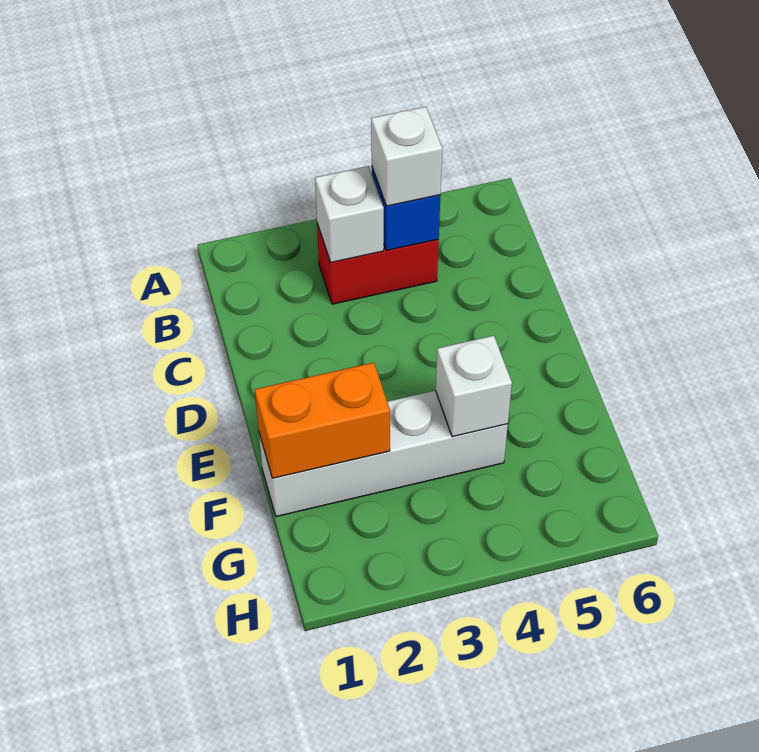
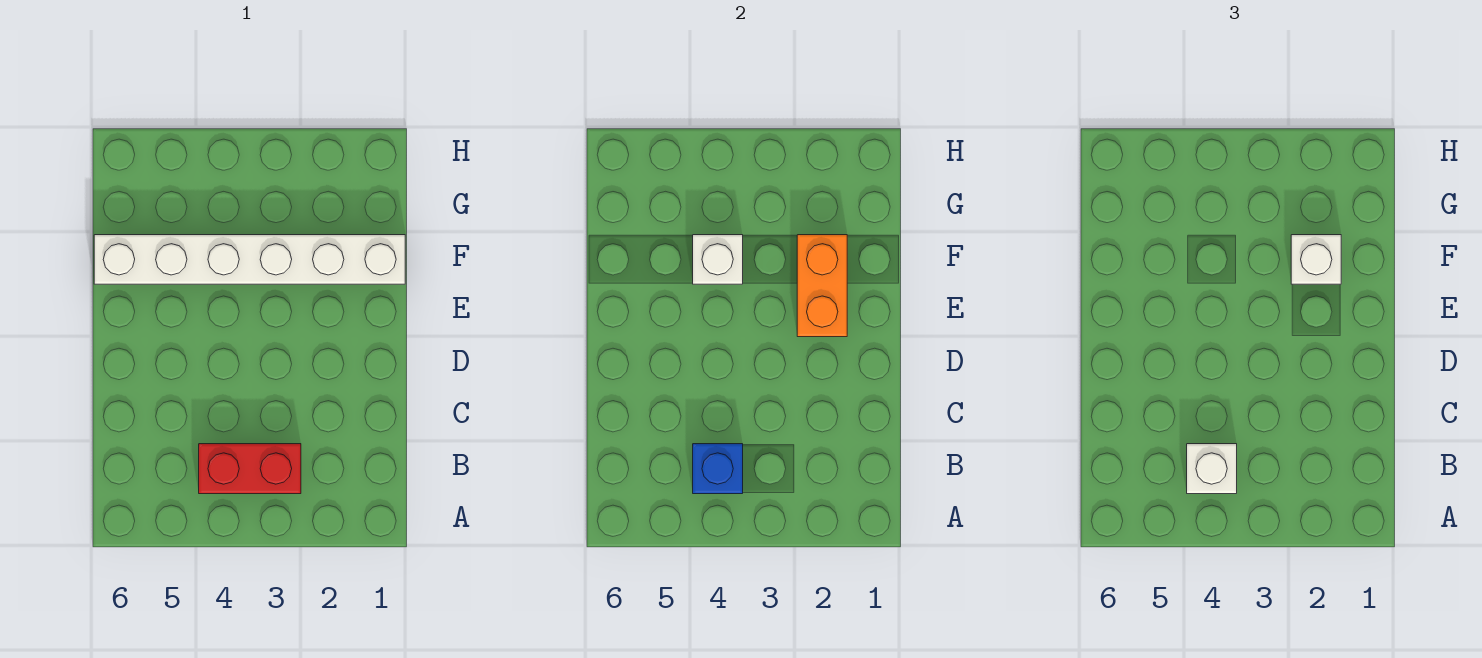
white brick B3 level 2 -> white brick F2 level 3
white brick F1:F4 level 1 -> white brick F1:F6 level 1
orange brick F1:F2 level 2 -> orange brick E2:F2 level 2

